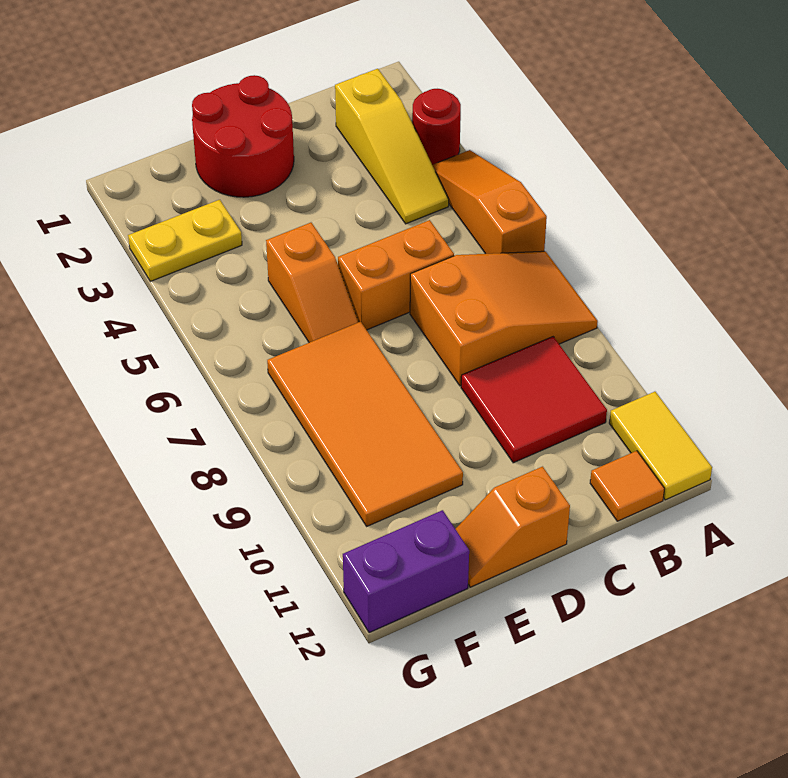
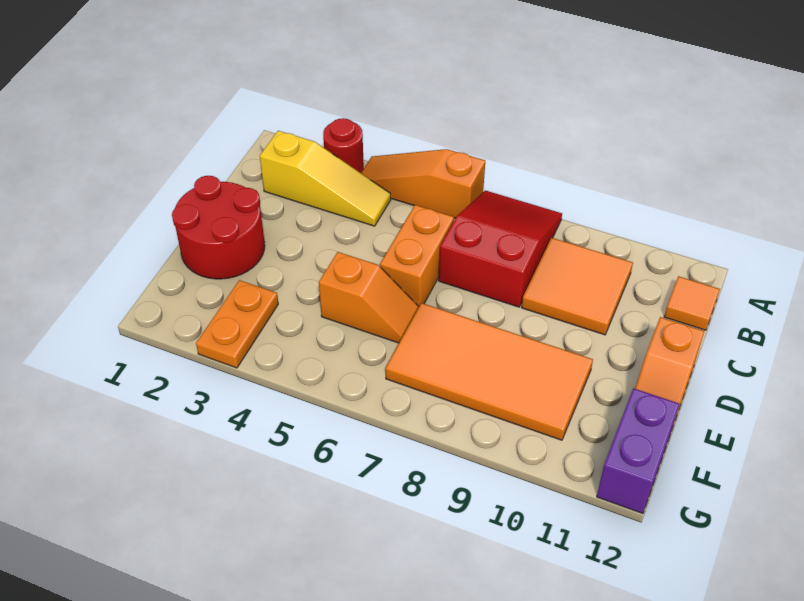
orange slope A7:C8 level 1 top C -> red slope A7:C8 level 1 top C
yellow tile A11:A12 level 1 -> none
red tile B9:C10 level 1 -> orange tile B9:C10 level 1
yellow plate F3:G3 level 1 -> orange plate F3:G3 level 1

